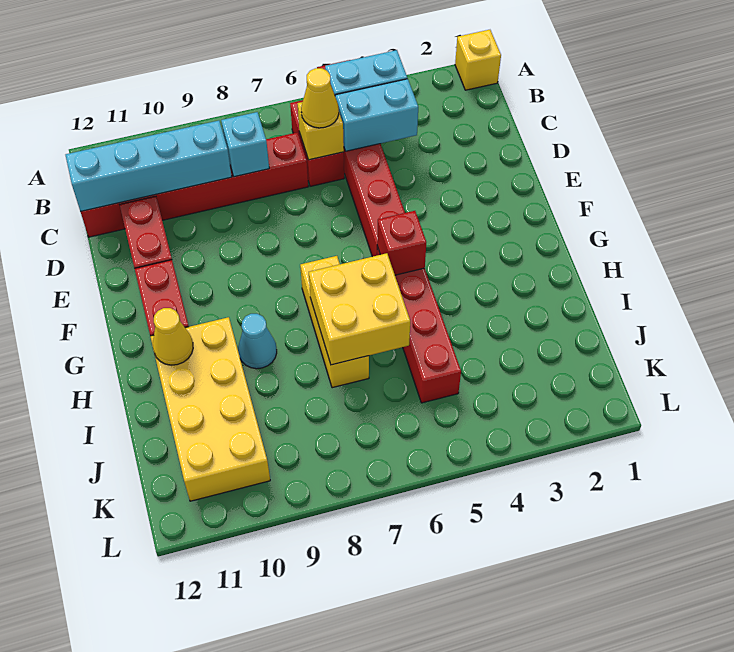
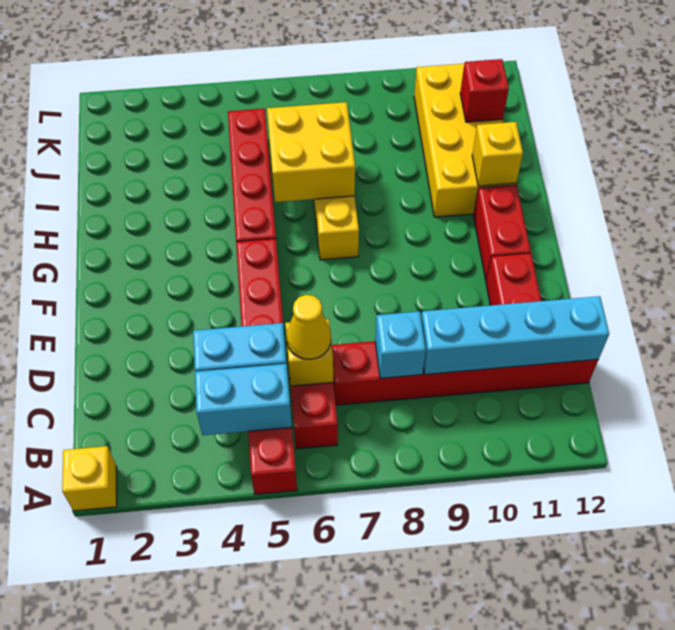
red brick G5 level 2 -> red brick J11 level 2
cyan cone H9 level 1 -> none
yellow cone H11 level 2 -> yellow brick H11 level 2

